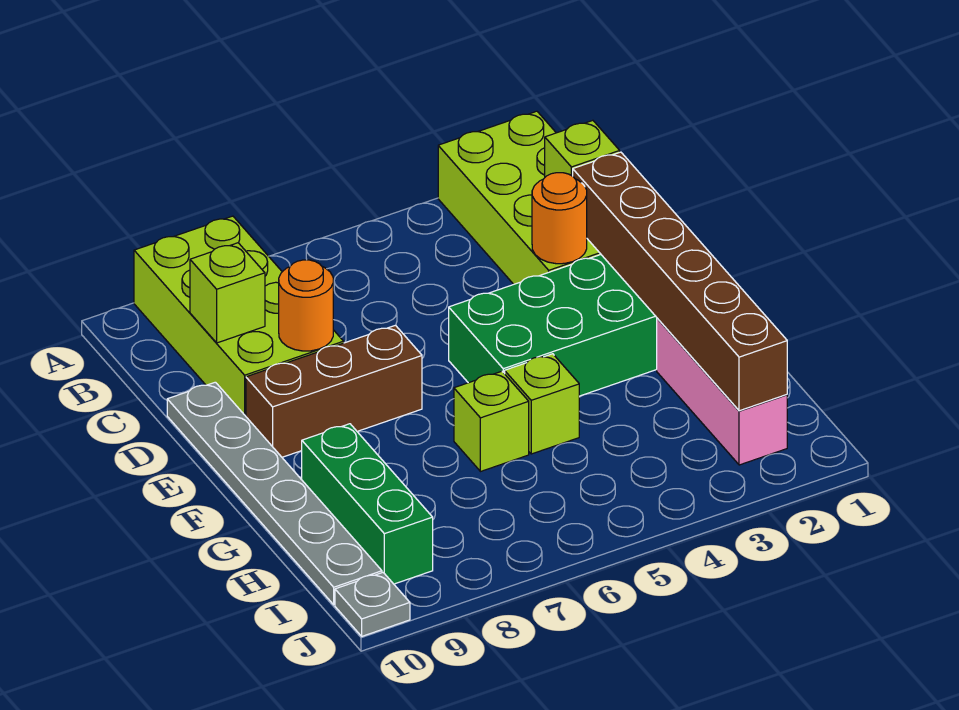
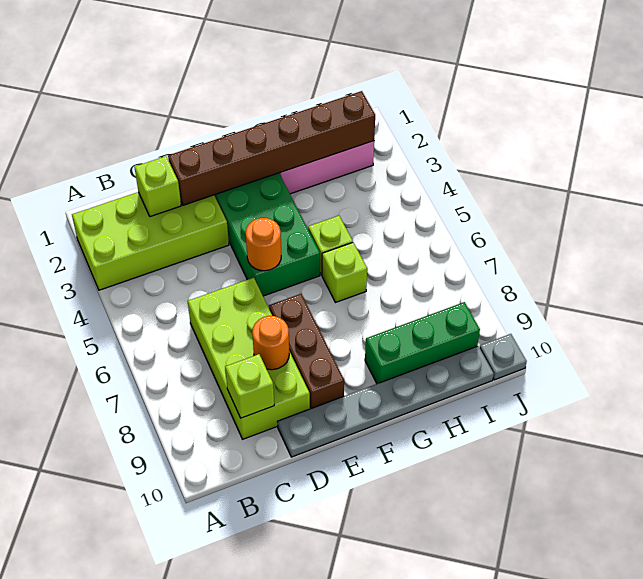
lime brick A8:D9 level 1 -> lime brick C6:D9 level 1
orange round brick D3 level 2 -> orange round brick E5 level 2

